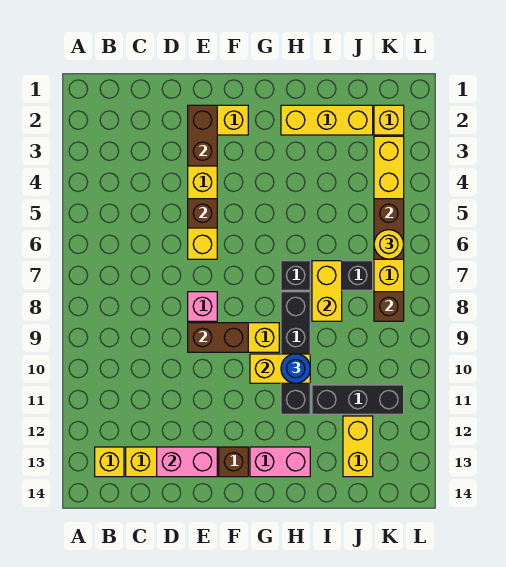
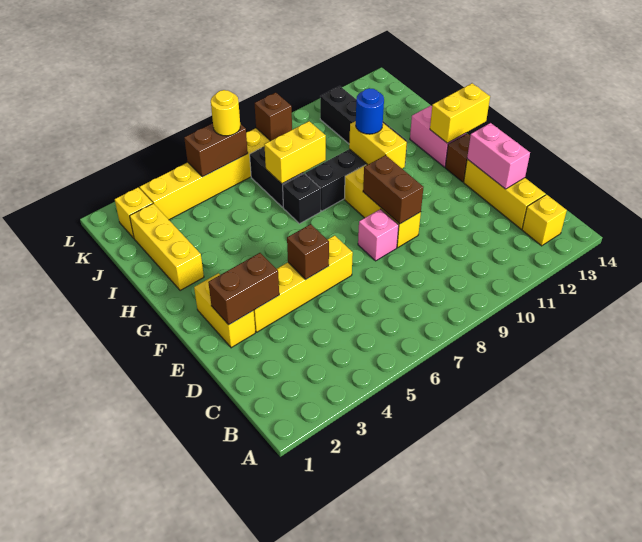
yellow brick J12:J13 level 1 -> yellow brick G13:G14 level 2

